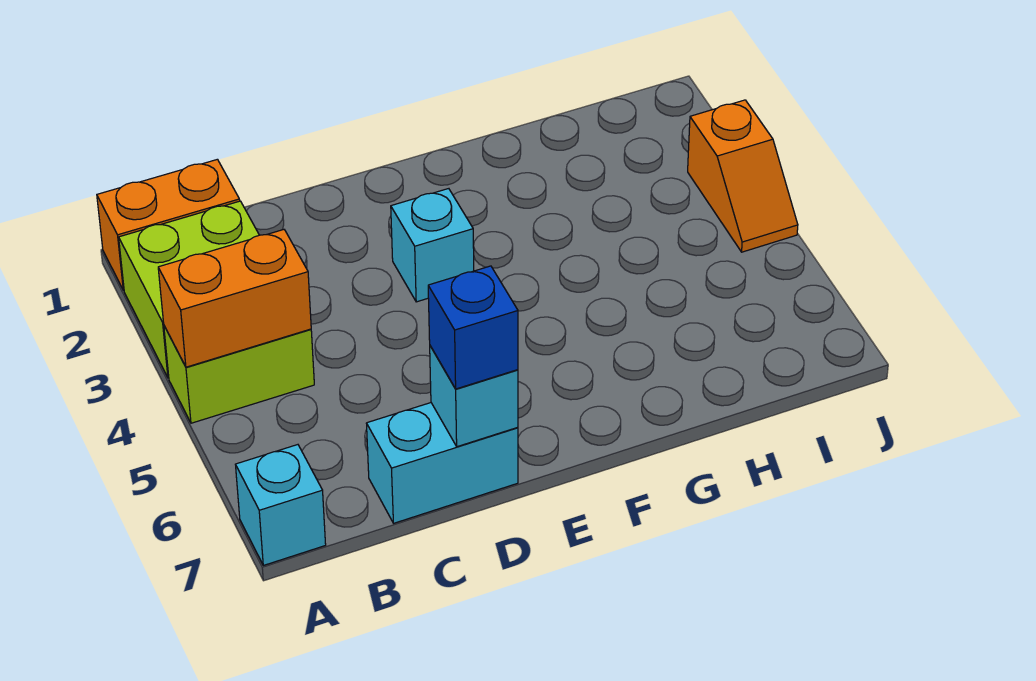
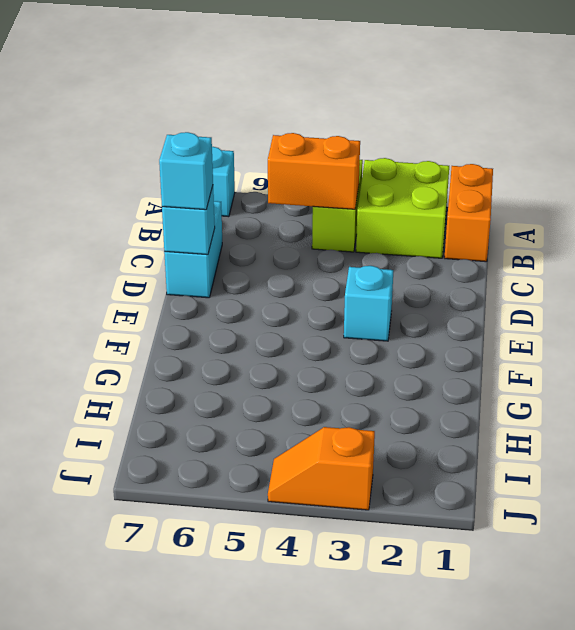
orange brick A4:B4 level 2 -> orange brick B4:B5 level 2
blue brick D7 level 3 -> cyan brick D7 level 3

